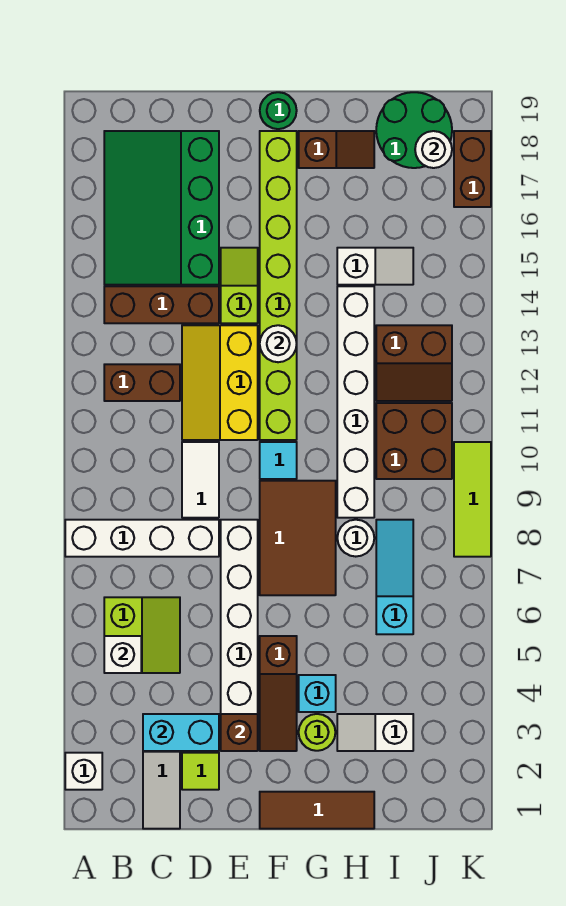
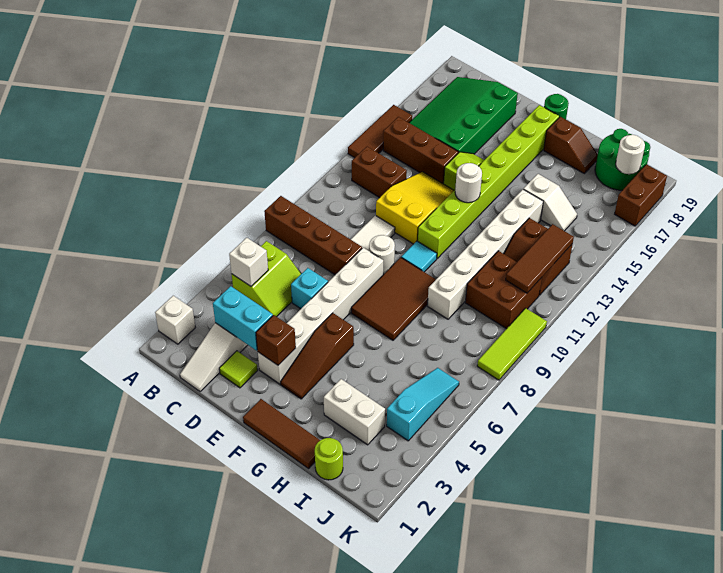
white brick A8:D8 level 1 -> brown brick A8:D8 level 1
none -> brown tile A13:A15 level 1
yellow slope D11:E13 level 1 top E -> yellow slope D11:E13 level 1 top 11
lime round brick G3 level 1 -> lime round brick I1 level 1
cyan brick G4 level 1 -> cyan brick D6 level 1
white slope H3:I3 level 1 top I -> white brick H3:I3 level 1
white round brick H8 level 1 -> white round brick E9 level 1
cyan slope I6:I8 level 1 top 6 -> cyan slope J4:J6 level 1 top 4
none -> brown tile J11:J13 level 2

